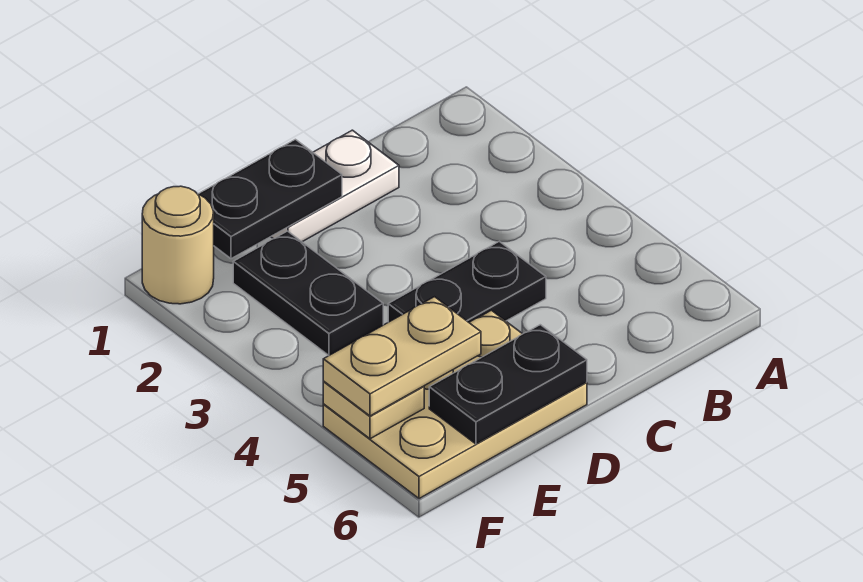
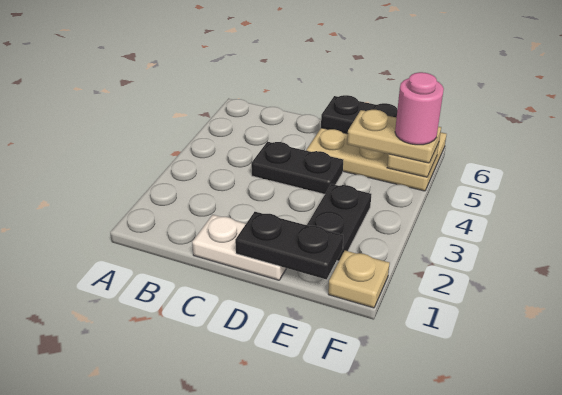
tan round brick F1 level 1 -> tan plate F1 level 1
none -> pink round brick F5 level 4

